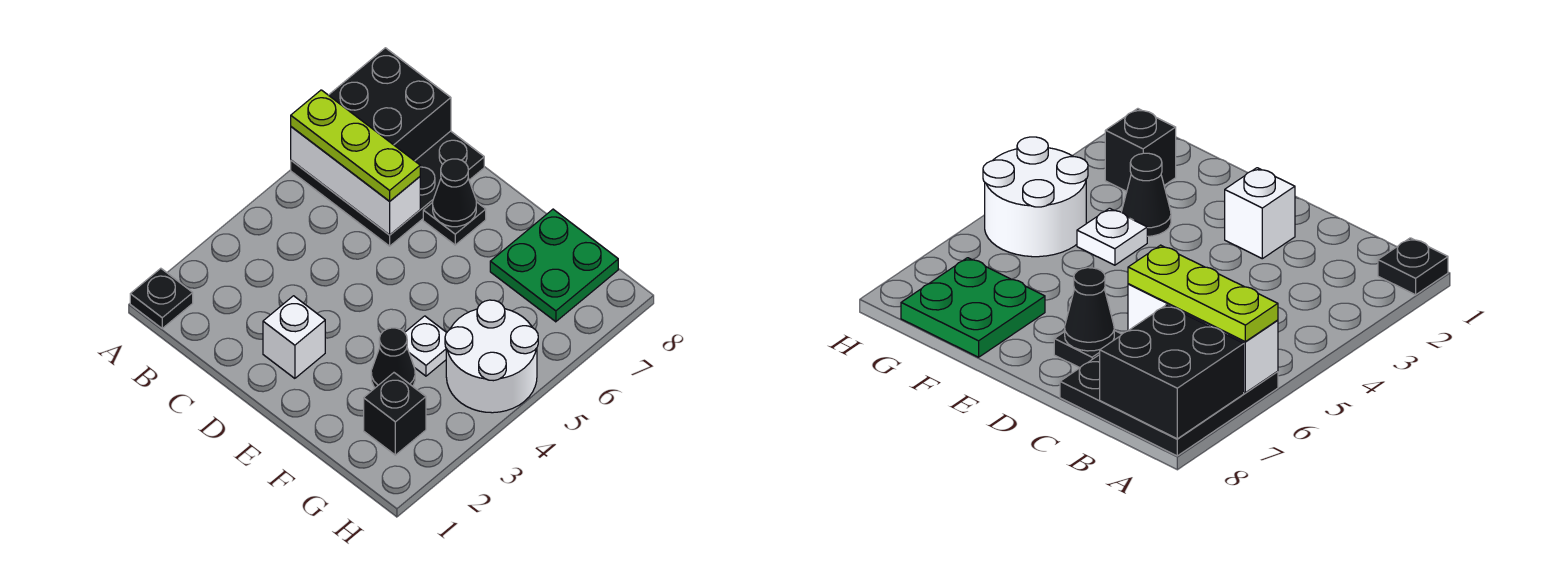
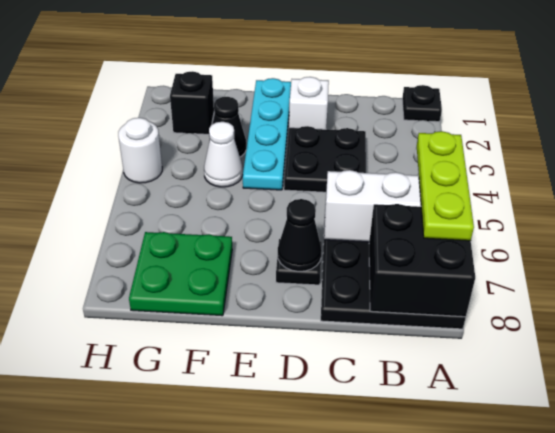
lime plate A6:C6 level 3 -> lime plate A5:A7 level 3
none -> black plate C3:D4 level 1
none -> cyan plate E1:E4 level 1
white plate F4 level 1 -> white cone F4 level 1
white round brick G4:H5 level 1 -> white round brick H4 level 1

